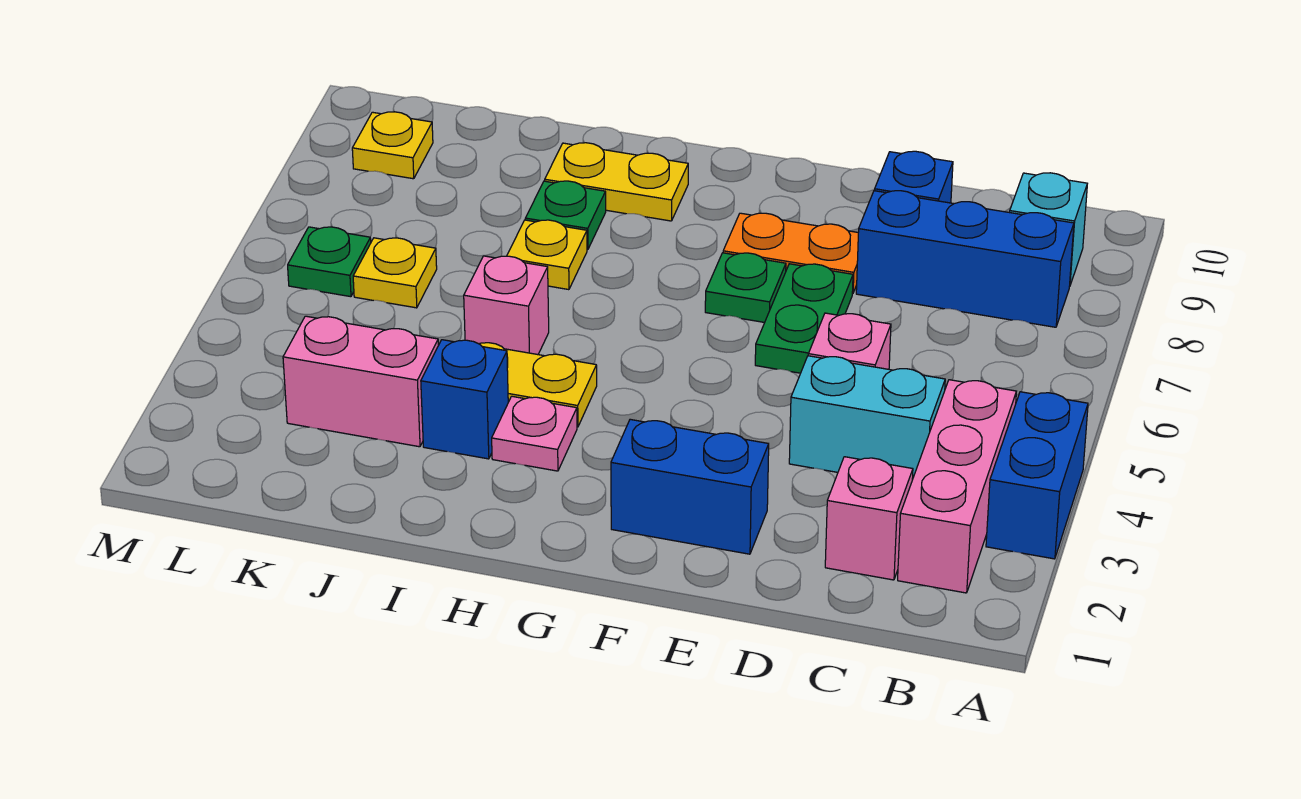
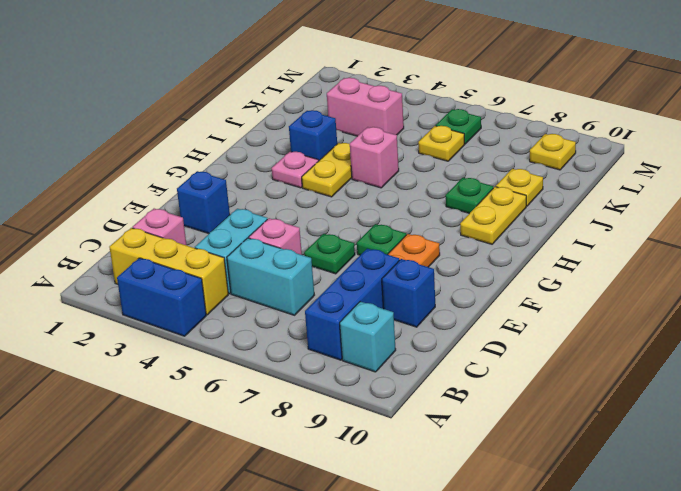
pink brick B2:B4 level 1 -> yellow brick B2:B4 level 1
none -> cyan brick C5:C6 level 1
blue brick E2:F2 level 1 -> blue brick E2 level 1
green plate E6:E7 level 1 -> green plate E6 level 1
yellow plate I7 level 1 -> yellow plate J9 level 1
pink brick J3:K3 level 1 -> pink brick K3:K4 level 1

